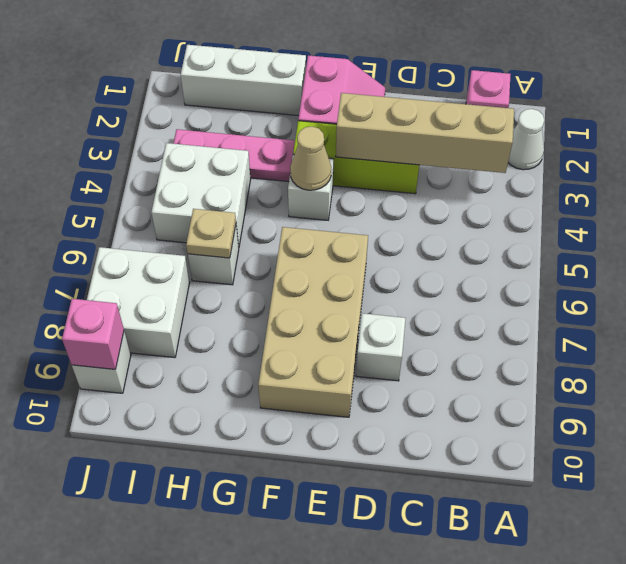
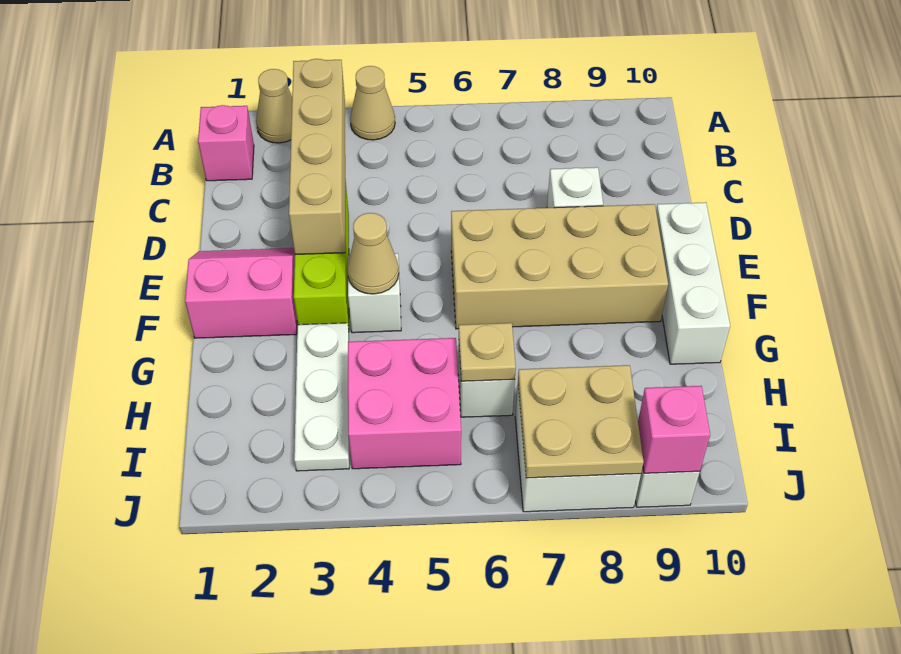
white cone A2 level 1 -> tan cone A2 level 1
none -> tan cone A4 level 1
white brick G1:I1 level 1 -> white brick E10:G10 level 1
pink plate G3:I3 level 1 -> white plate G3:I3 level 1
white brick H4:I5 level 1 -> pink brick H4:I5 level 1
none -> tan plate I7:J8 level 2

